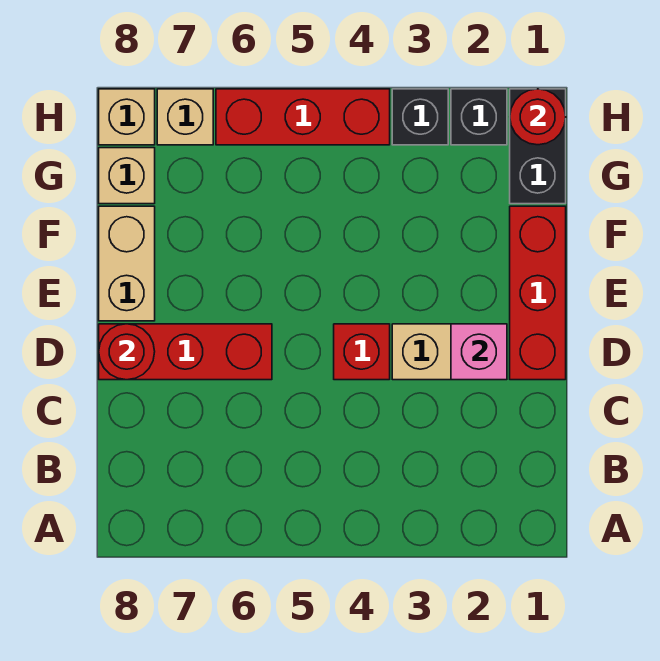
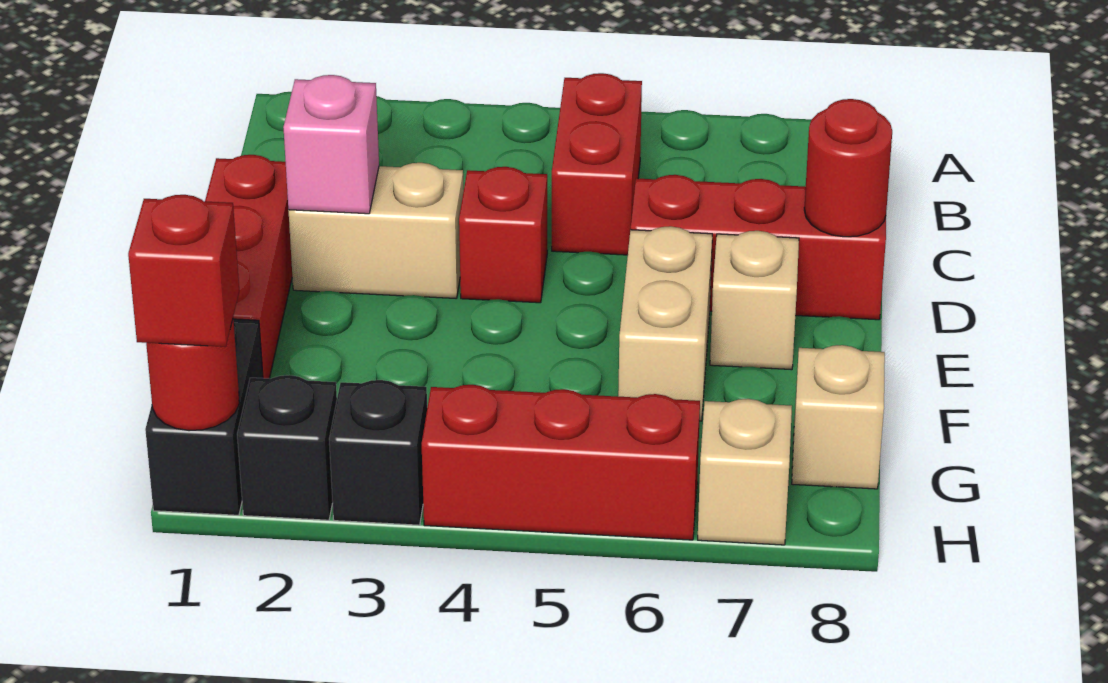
none -> red brick B5:C5 level 1
tan brick E8:F8 level 1 -> tan brick E6:F6 level 1
none -> red brick H1 level 3
tan brick H8 level 1 -> tan brick E7 level 1

